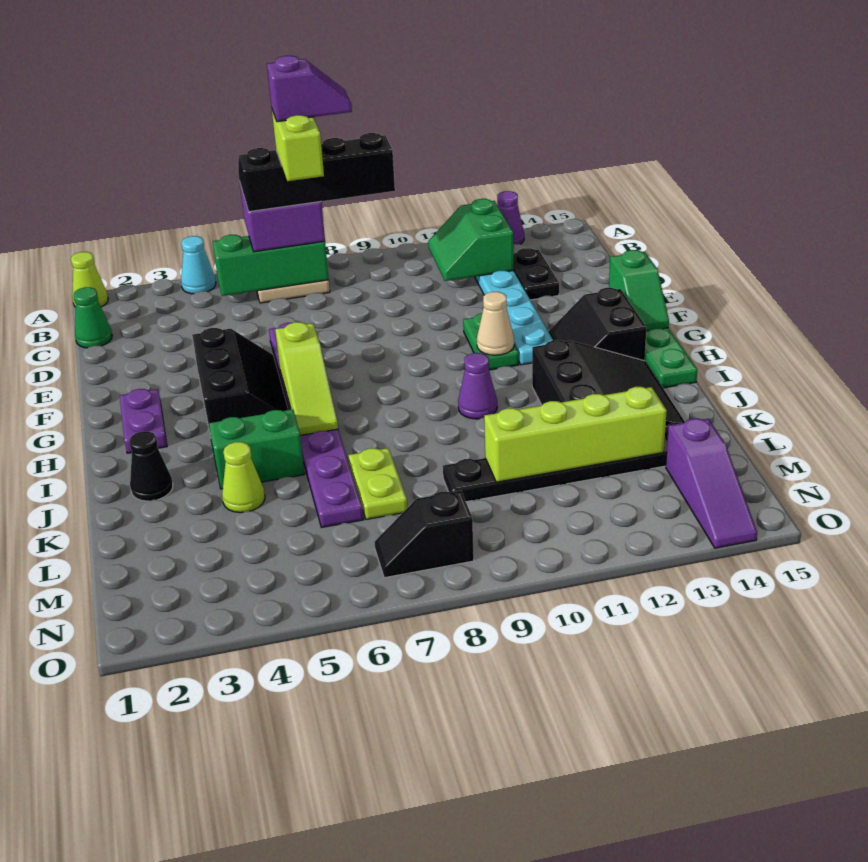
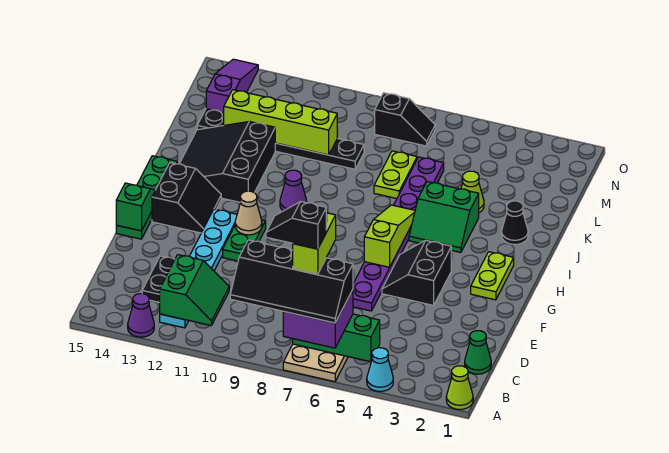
purple slope B7:B8 level 6 top 7 -> black slope B7:B8 level 6 top 7
black slope F4:H5 level 1 top 4 -> black slope F4:G5 level 1 top 4
purple plate G2:H2 level 1 -> lime plate G2:H2 level 1

